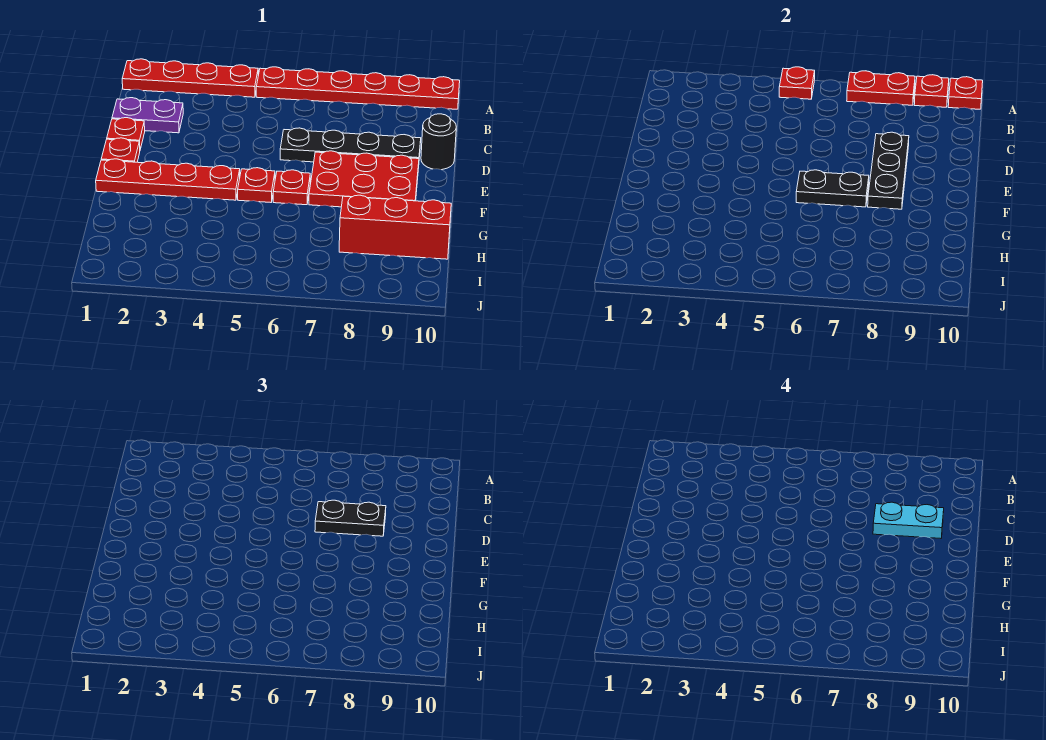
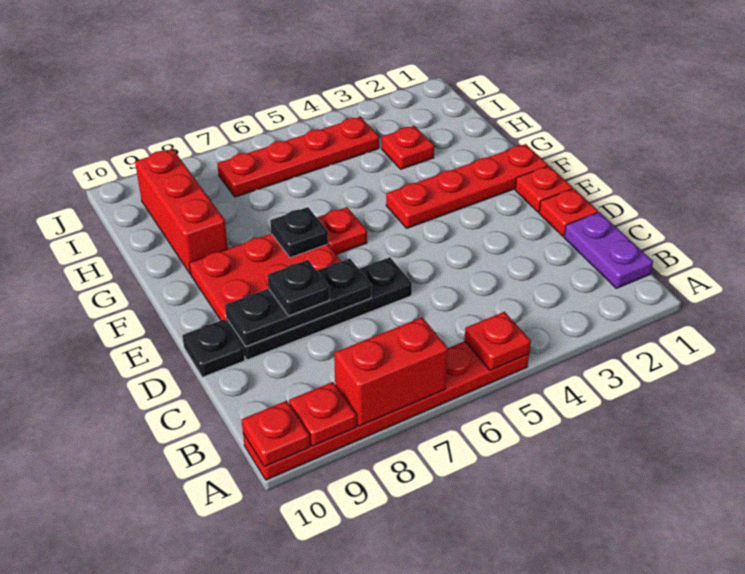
red plate A1:A4 level 1 -> red plate I4:I7 level 1
red plate A7:A8 level 2 -> red brick A7:A8 level 2
purple plate C1:C2 level 1 -> purple plate B1:C1 level 1
black plate D7:D8 level 3 -> black plate D8 level 3
black plate D8:F8 level 2 -> black plate D7:D9 level 2
cyan plate D8:D9 level 4 -> none
black round brick D10 level 1 -> black plate D10 level 1
red plate F5 level 1 -> red plate H3 level 1
black plate F6:F7 level 2 -> black plate F7 level 2
red brick H8:H10 level 1 -> red brick G9:I9 level 1

